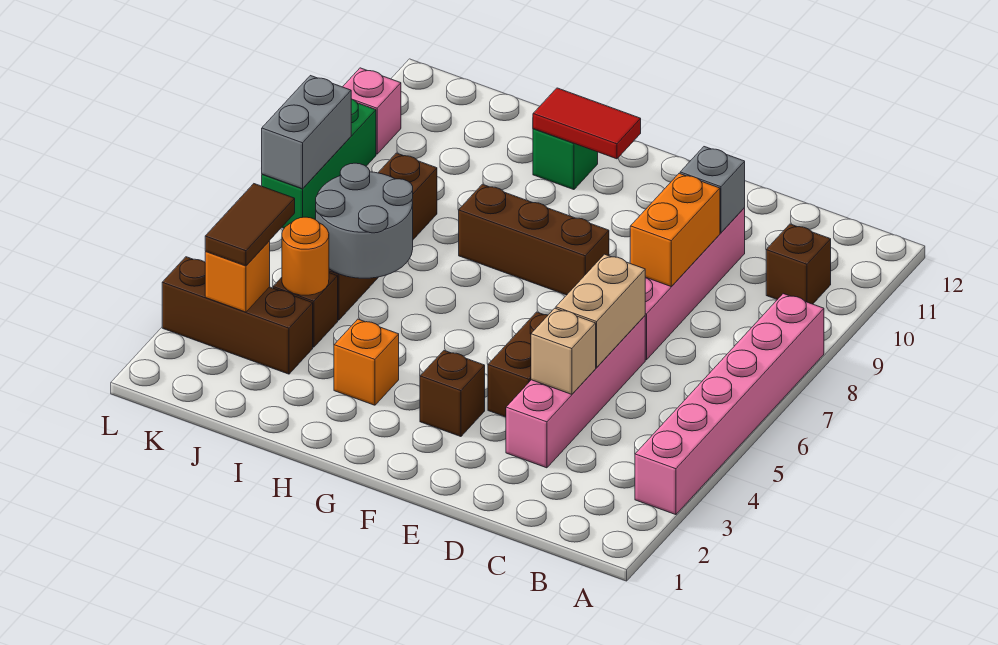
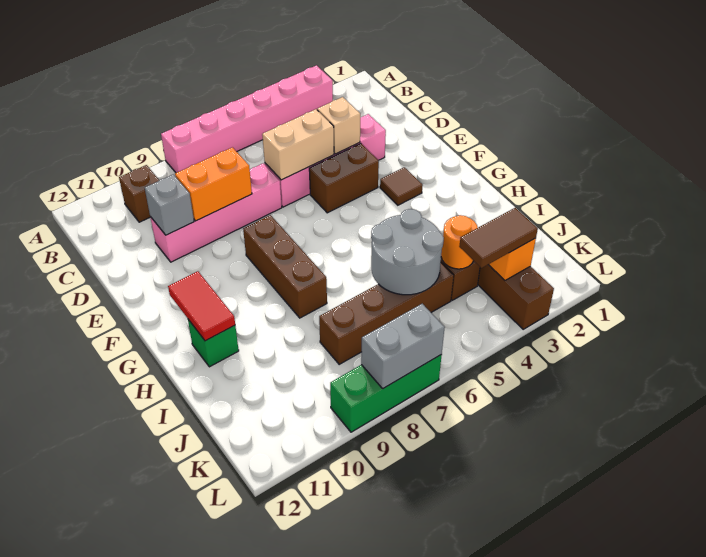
brown brick F3 level 1 -> brown tile F3 level 1
orange brick H3 level 1 -> none
pink brick L10 level 1 -> none

